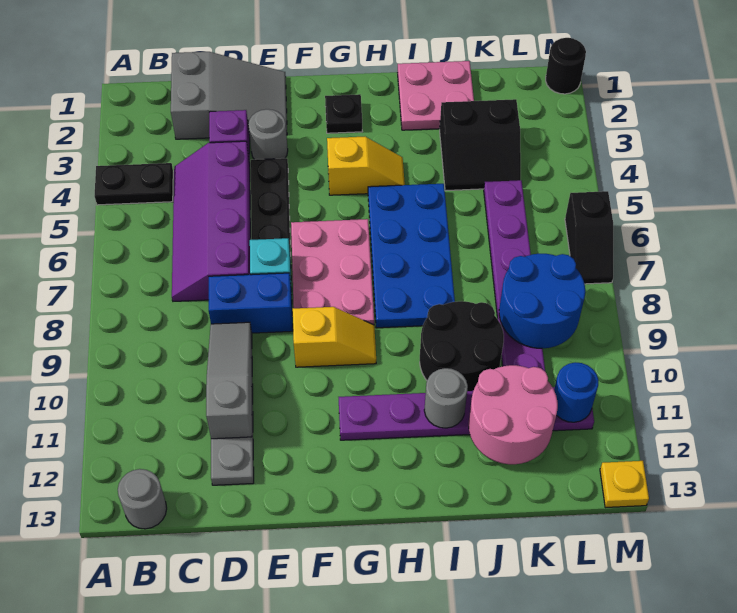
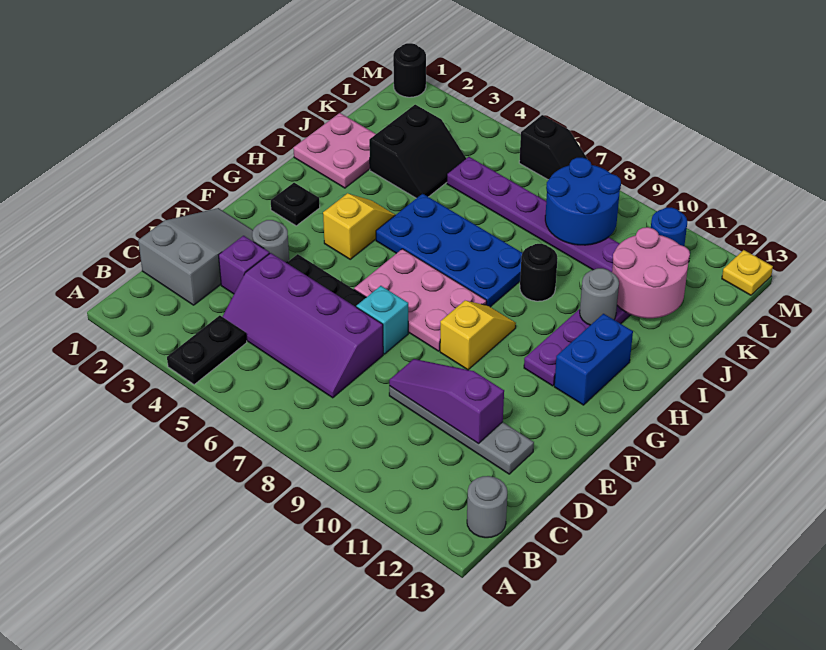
blue brick D8:E8 level 1 -> blue brick G12:H12 level 1
grey slope D9:D11 level 2 top 11 -> purple slope D9:D11 level 2 top 11
black round brick I9:J10 level 1 -> black round brick I9 level 1

